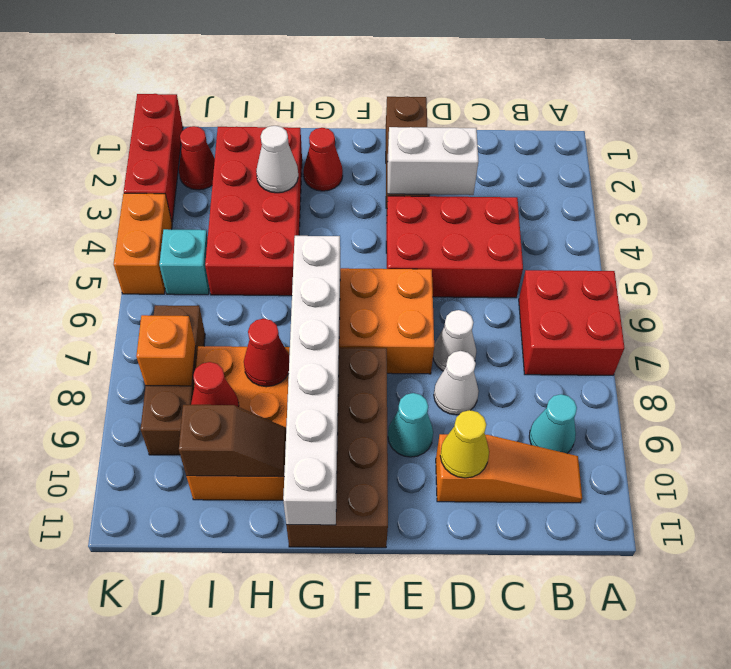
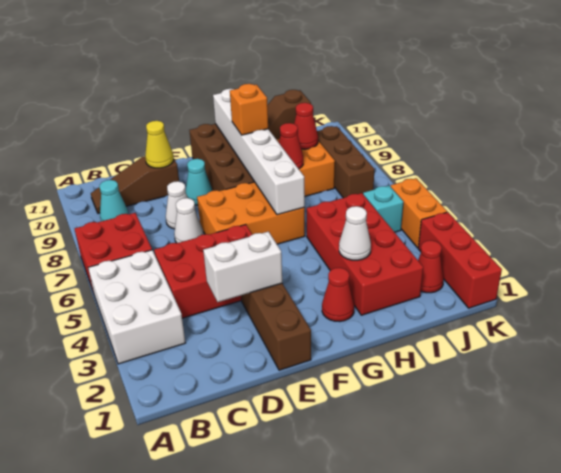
none -> white brick A3:B5 level 1
orange slope B10:D10 level 1 top D -> brown slope B10:D10 level 1 top D
orange brick J8 level 2 -> orange brick G9 level 3

